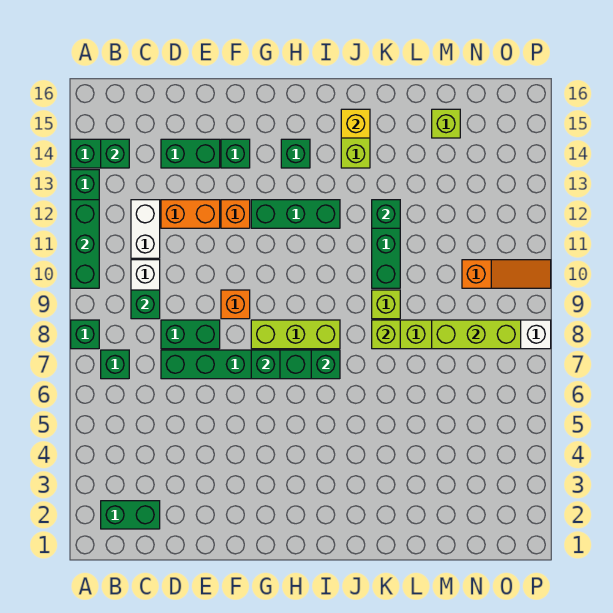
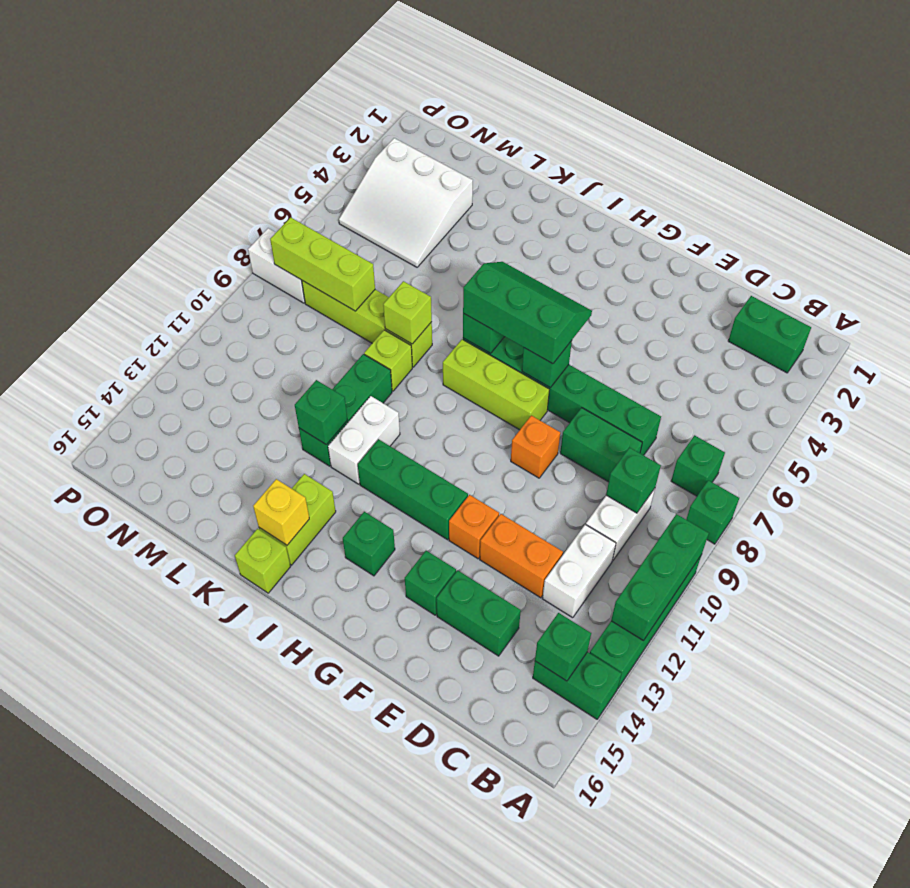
none -> green slope G6:I7 level 3 top 7
none -> white brick J11:J12 level 1
none -> white slope M3:O5 level 1 top 3
lime brick M15 level 1 -> lime brick J16 level 1
orange slope N10:P10 level 1 top N -> none

